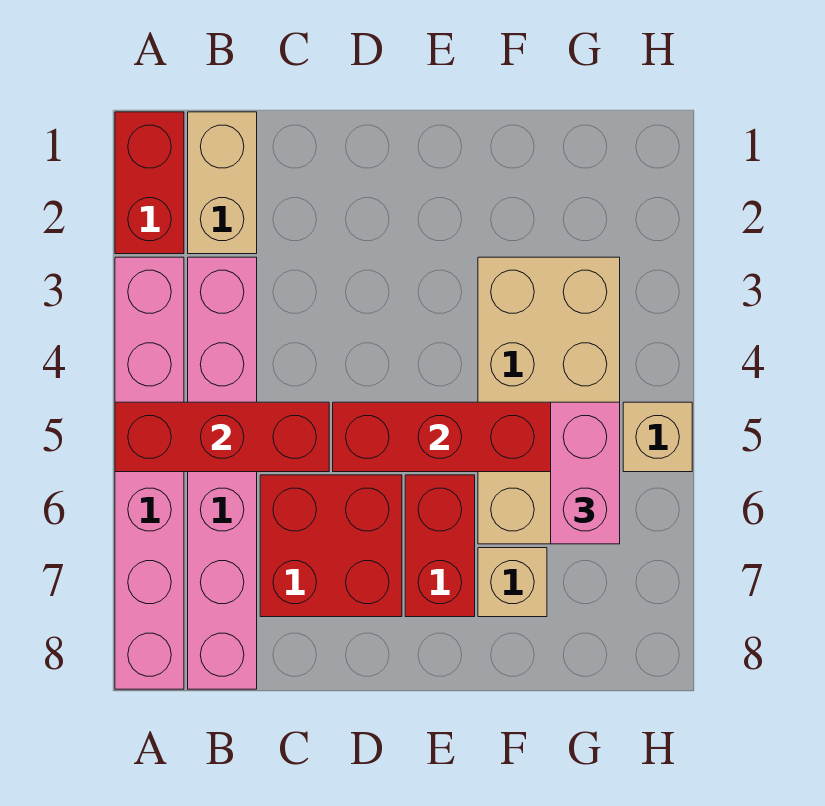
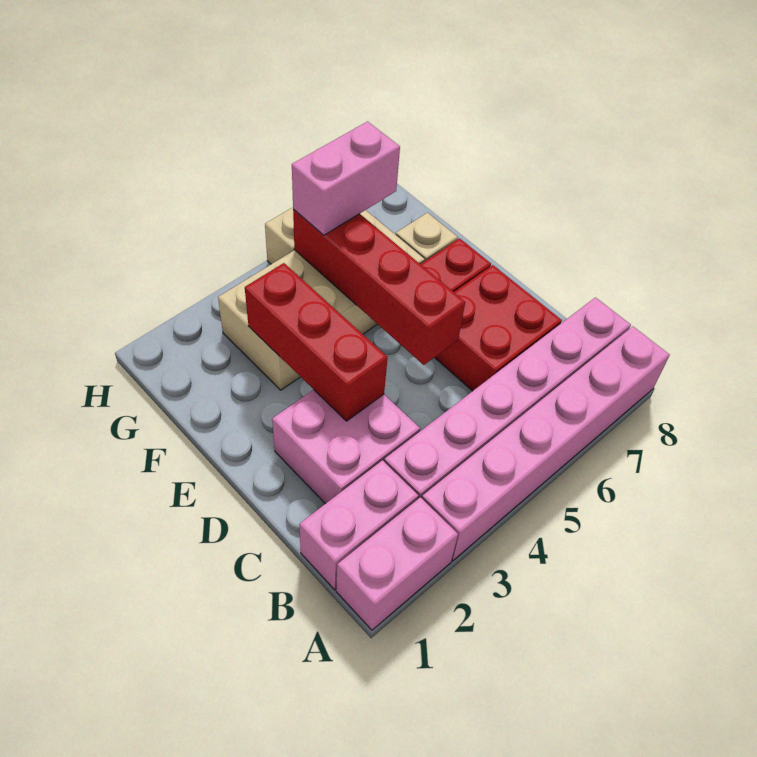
red brick A1:A2 level 1 -> pink brick A1:A2 level 1
red brick A5:C5 level 2 -> red brick D3:F3 level 2
tan brick B1:B2 level 1 -> pink brick B1:B2 level 1
none -> pink brick C2:D3 level 1

